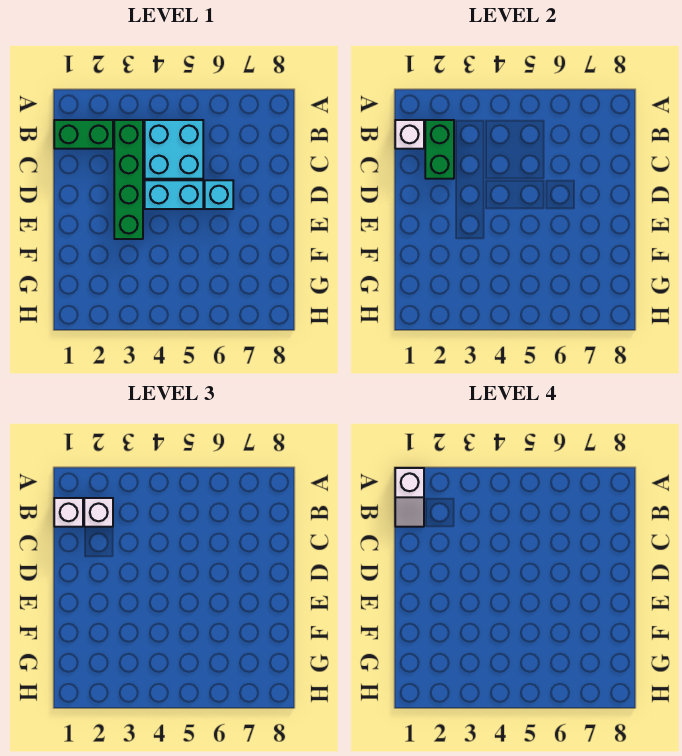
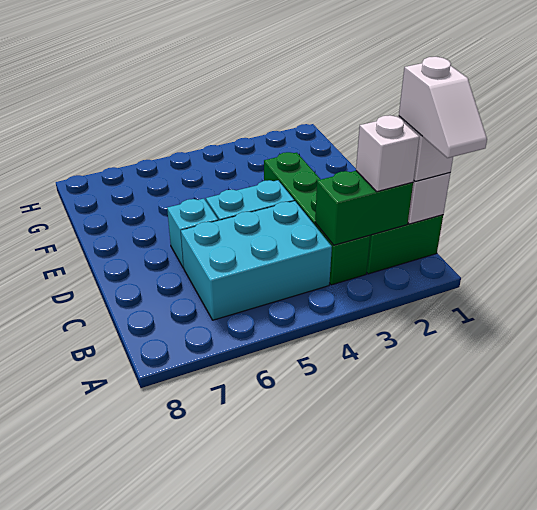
white slope A1:B1 level 4 top A -> white slope A1:B1 level 4 top B
green brick B2:C2 level 2 -> green brick B2:B3 level 2
cyan brick B4:C5 level 1 -> cyan brick B4:C6 level 1

